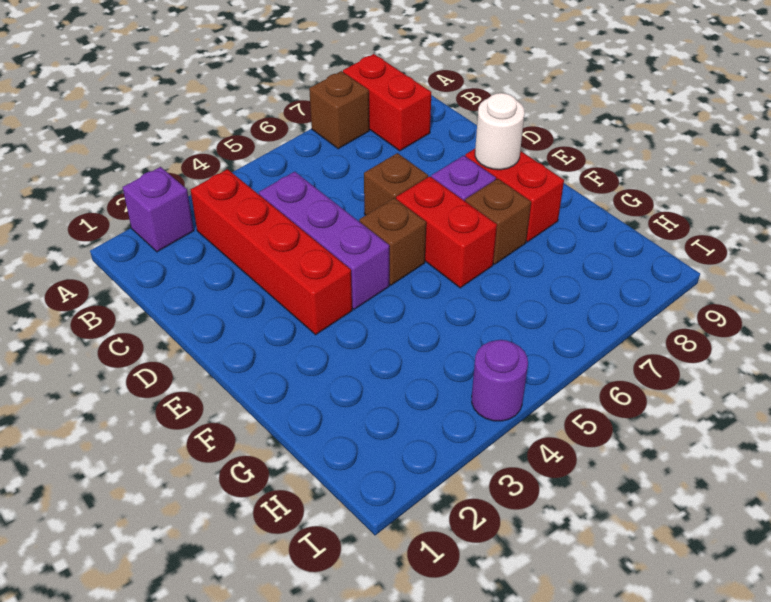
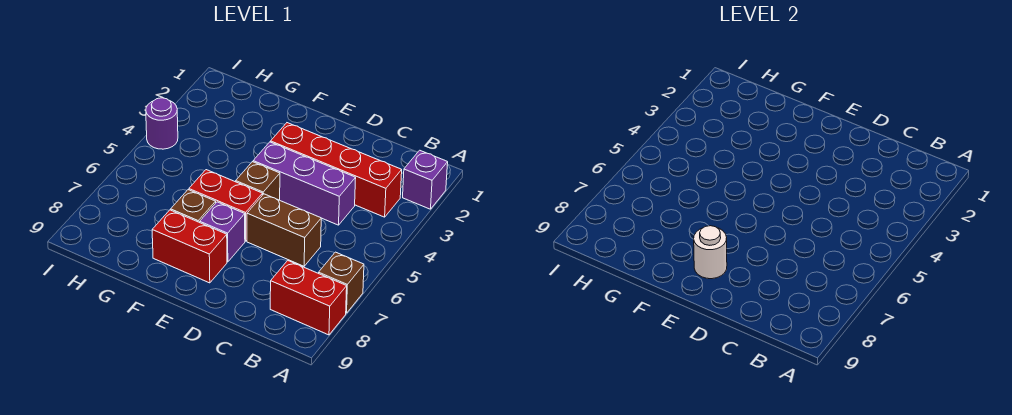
brown brick D6 level 1 -> brown brick C6:D6 level 1

